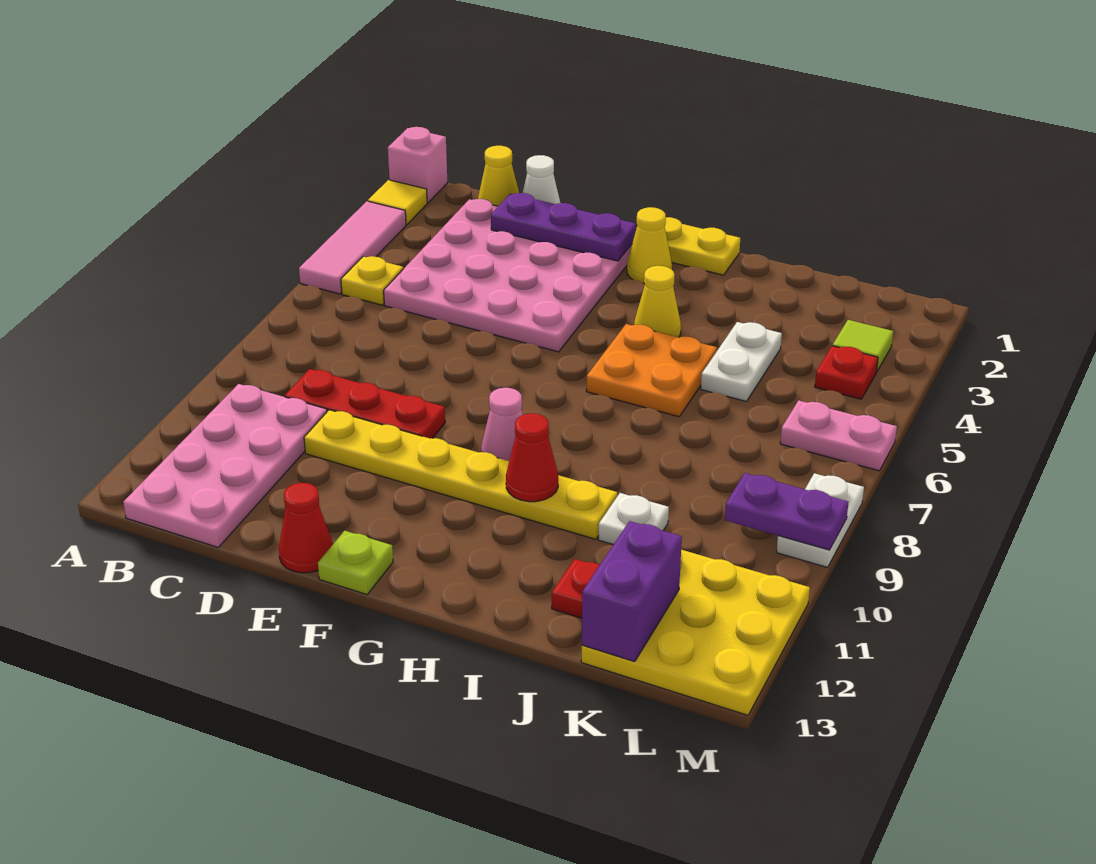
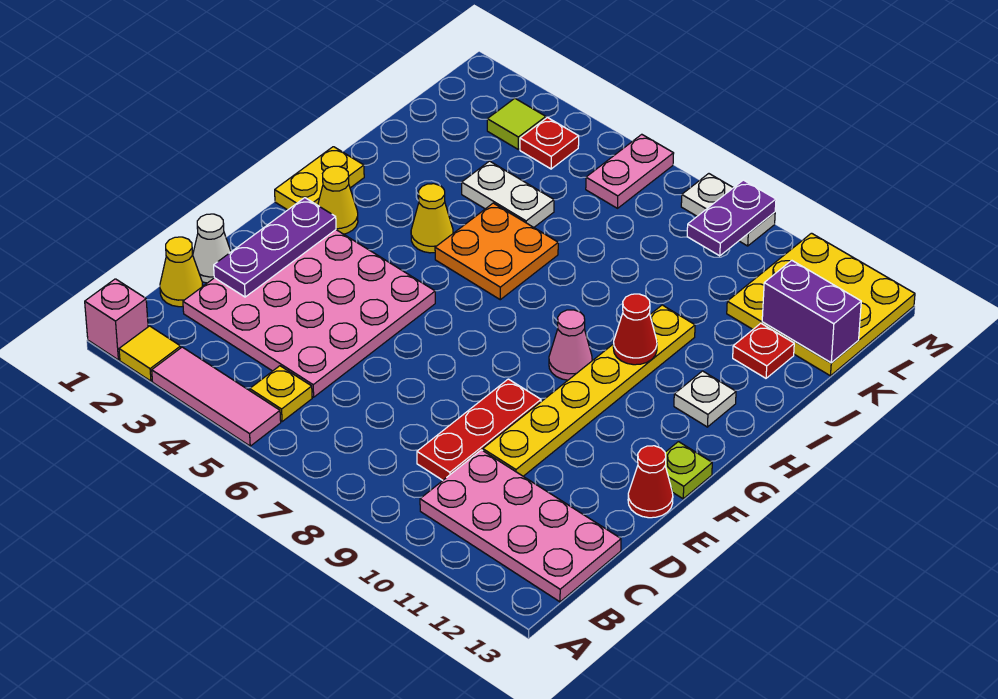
white plate J10 level 1 -> white plate H12 level 1

